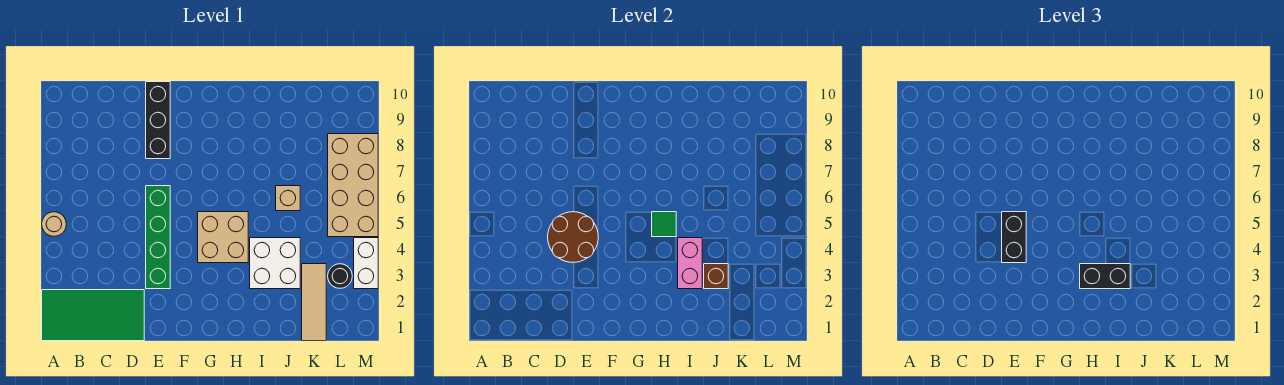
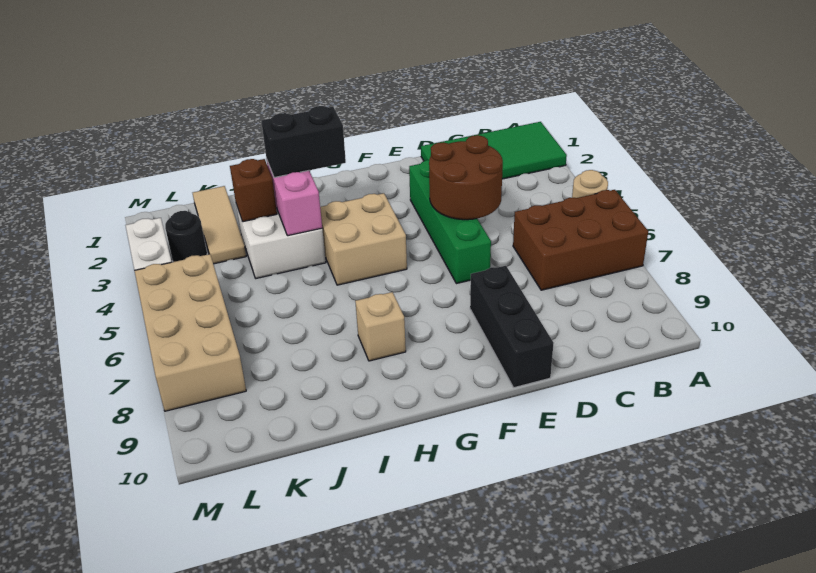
none -> brown brick A6:C7 level 1
black brick E4:E5 level 3 -> none
green tile H5 level 2 -> none
tan brick J6 level 1 -> tan brick H8 level 1

